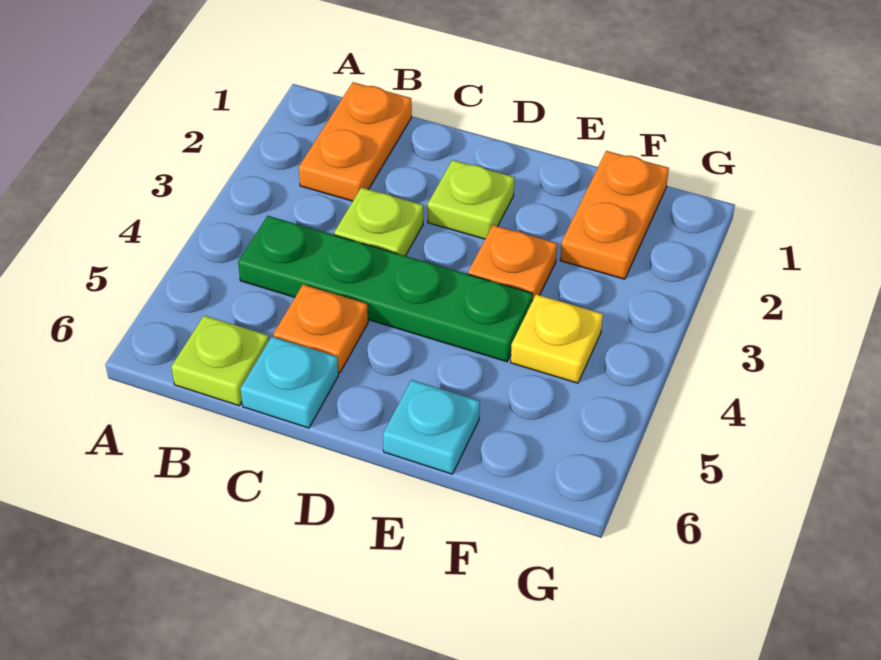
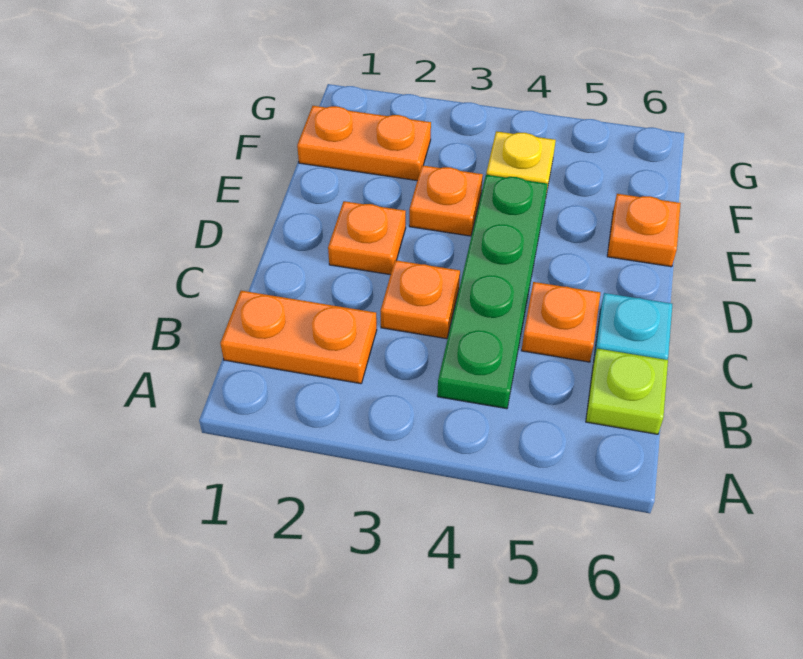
lime plate C3 level 1 -> orange plate C3 level 1
lime plate D2 level 1 -> orange plate D2 level 1
cyan plate E6 level 1 -> orange plate E6 level 1

